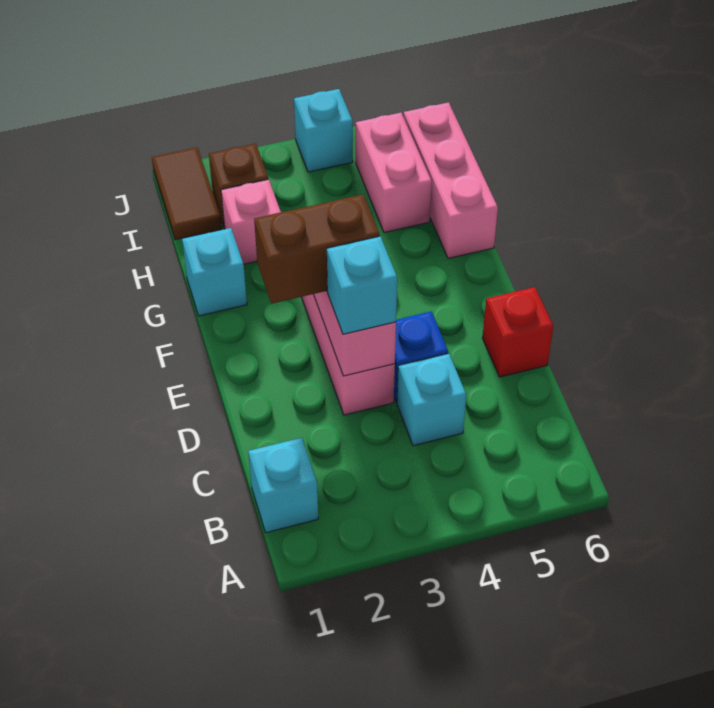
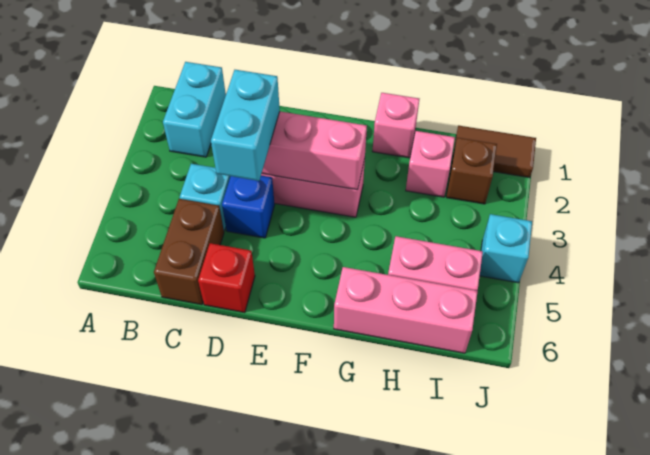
cyan brick B1 level 1 -> cyan brick B1:B2 level 1
cyan brick D3 level 3 -> cyan brick D3:D4 level 3
brown brick E2:E3 level 3 -> brown brick C5:C6 level 1
cyan brick G1 level 1 -> pink brick G1 level 1

